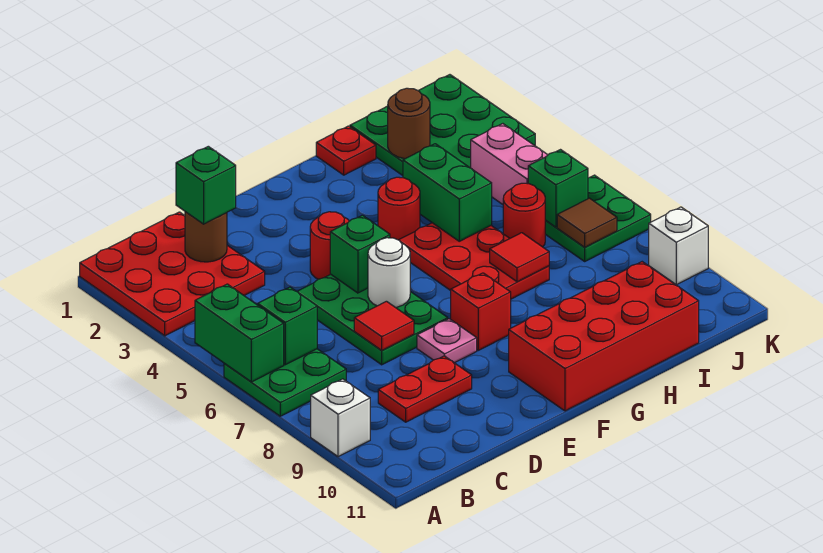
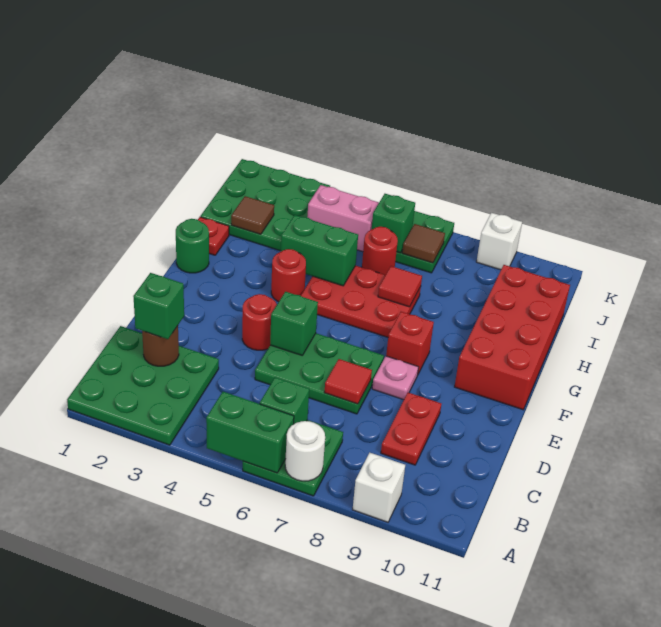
red plate A1:C3 level 1 -> green plate A1:C3 level 1
white round brick E6 level 2 -> white round brick A7 level 2
none -> green round brick G1 level 1
brown round brick I2 level 2 -> brown tile I2 level 2

